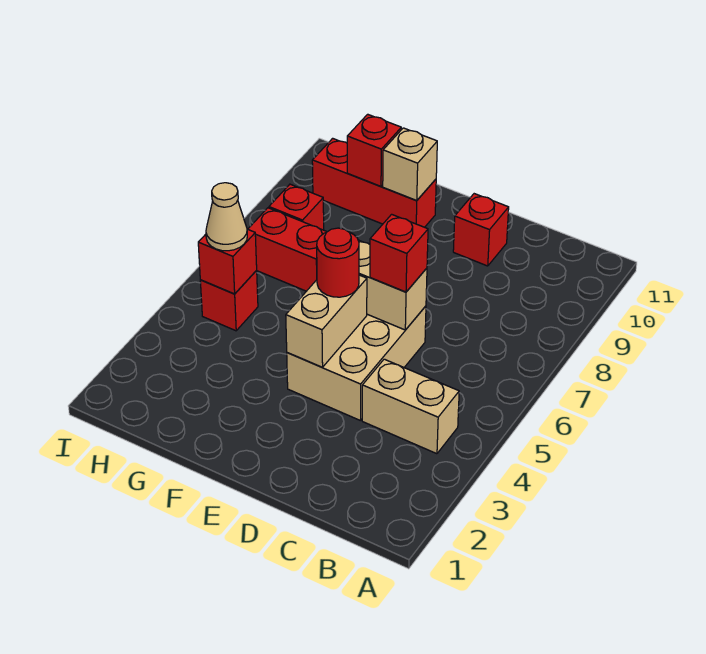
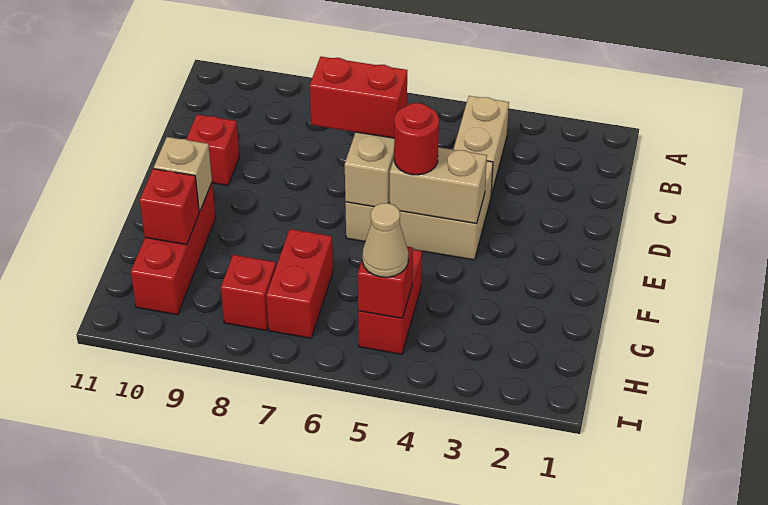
red brick D6 level 3 -> red brick D6:D7 level 3
red brick H5 level 1 -> red brick G5:H5 level 1

